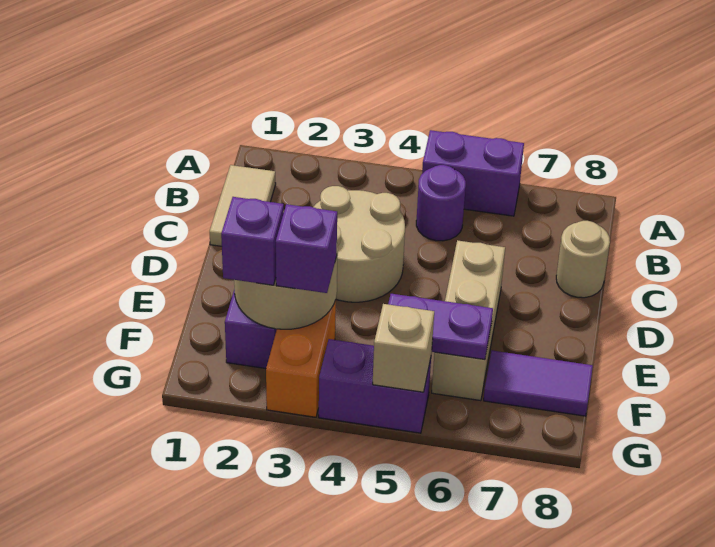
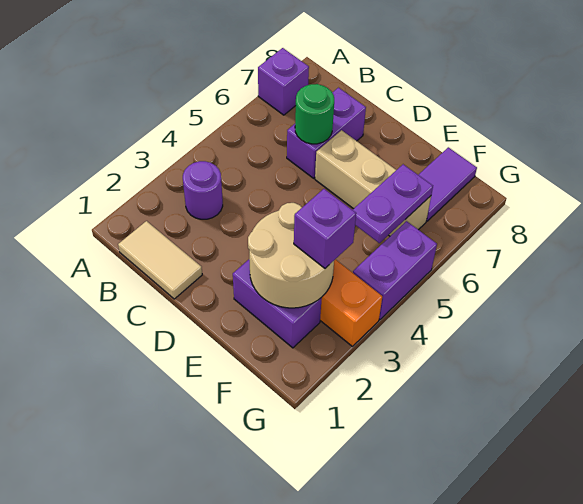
purple brick A5:A6 level 1 -> purple brick C6:C7 level 1
purple round brick B5 level 1 -> purple round brick B3 level 1
tan round brick C3:D4 level 1 -> none
none -> green round brick C6 level 2
tan round brick C8 level 1 -> none
purple brick F2 level 3 -> purple brick A7 level 1
tan brick G5 level 2 -> none

